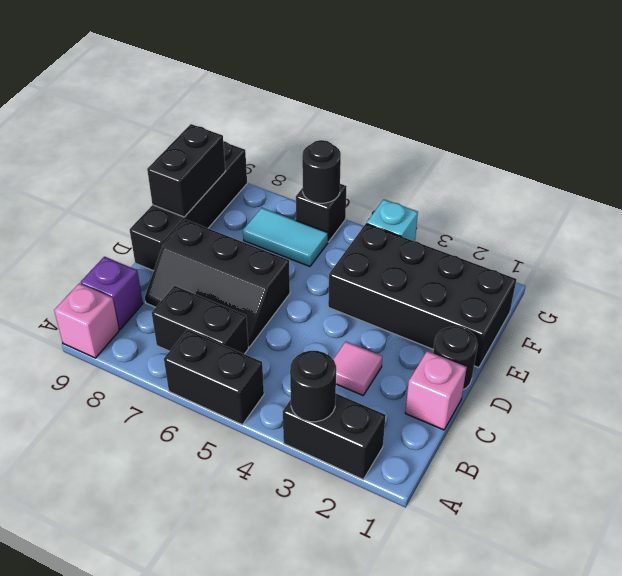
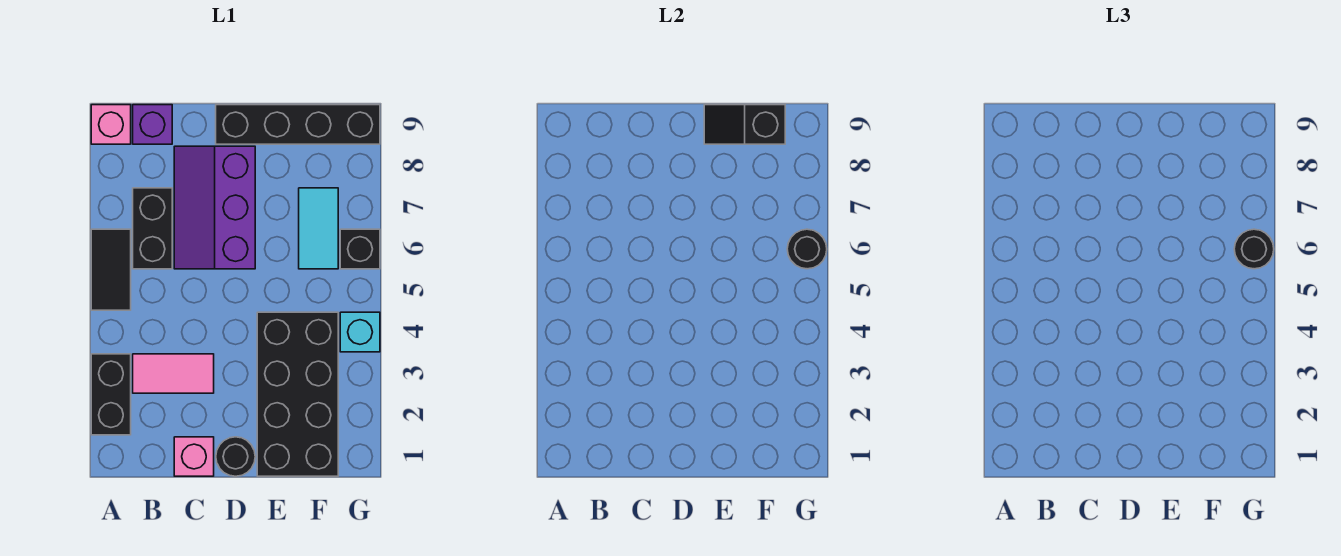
black round brick A3 level 2 -> black round brick G6 level 3
black brick A5:A6 level 1 -> black tile A5:A6 level 1
pink tile C3 level 1 -> pink tile B3:C3 level 1
black slope C6:D8 level 1 top D -> purple slope C6:D8 level 1 top D
black brick E9:F9 level 2 -> black slope E9:F9 level 2 top F

